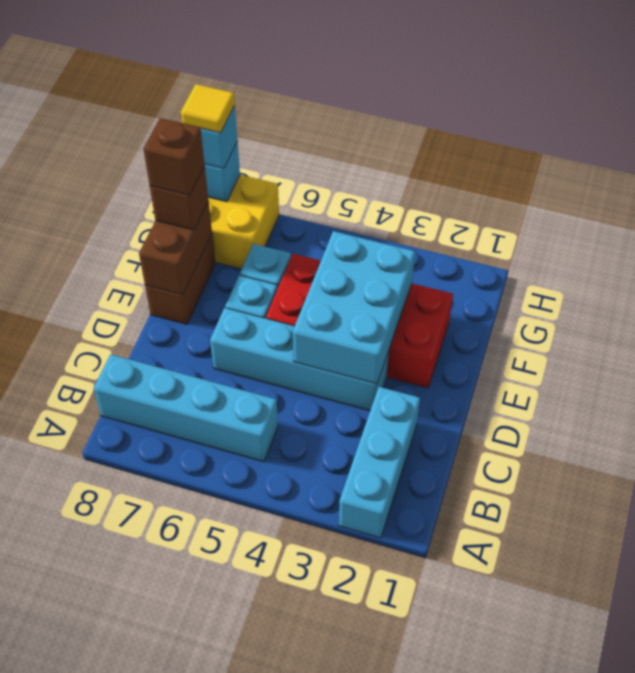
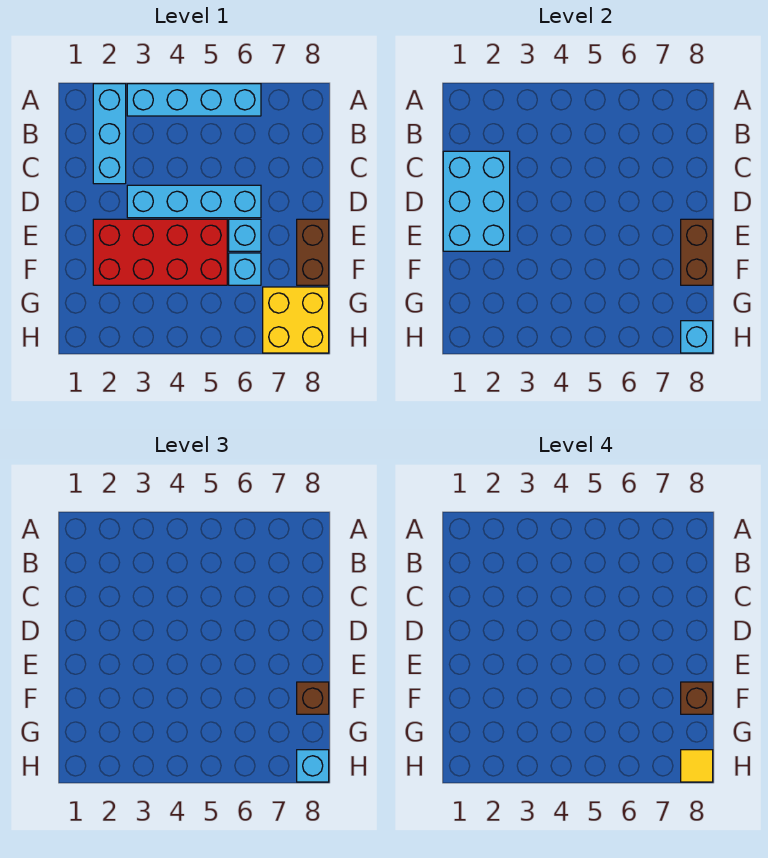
cyan brick B5:B8 level 1 -> cyan brick A3:A6 level 1
cyan brick D3:F4 level 2 -> cyan brick C1:E2 level 2

